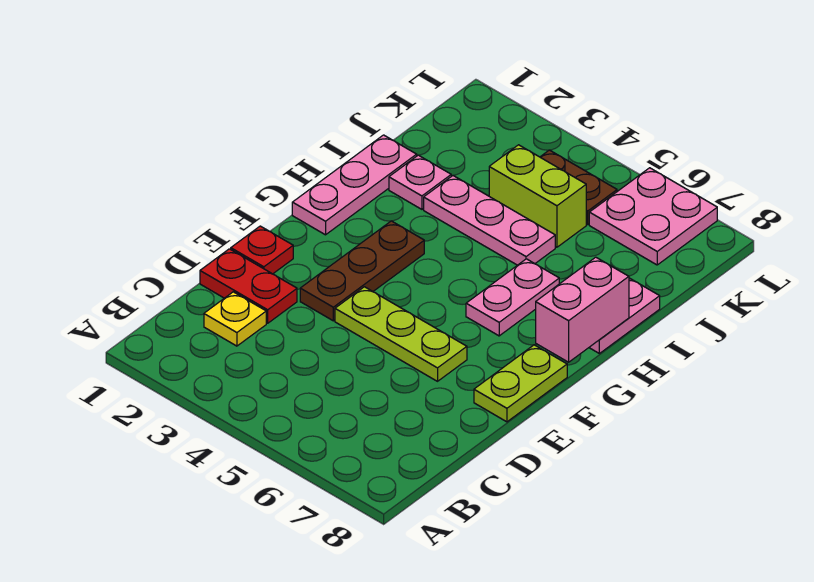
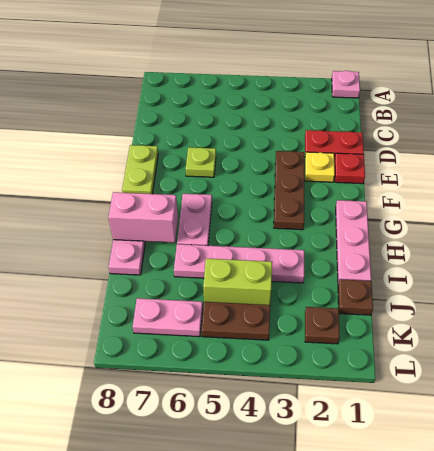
yellow plate C2 level 1 -> yellow plate E2 level 1
lime plate E4:E6 level 1 -> lime plate E6 level 1
pink brick G8:H8 level 2 -> pink brick H7:H8 level 2
pink plate I2 level 1 -> pink plate A1 level 1
pink plate I3:I5 level 1 -> pink plate I3:I6 level 1
none -> brown plate J1 level 1
none -> brown plate K2 level 1
pink plate K6:L7 level 1 -> pink plate K6:K7 level 1

